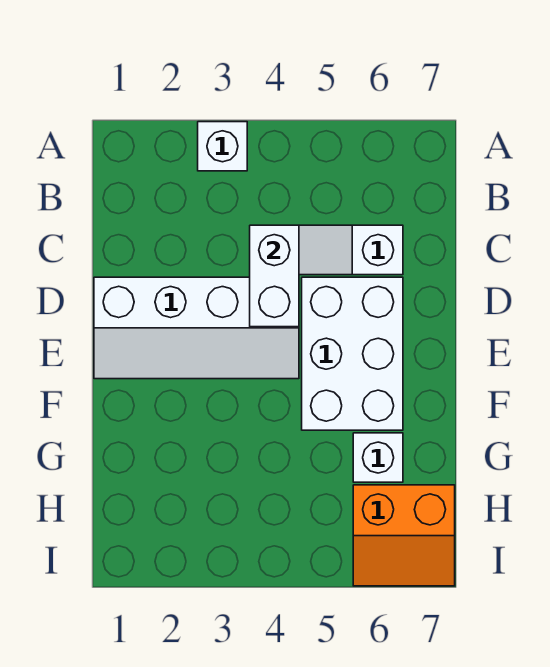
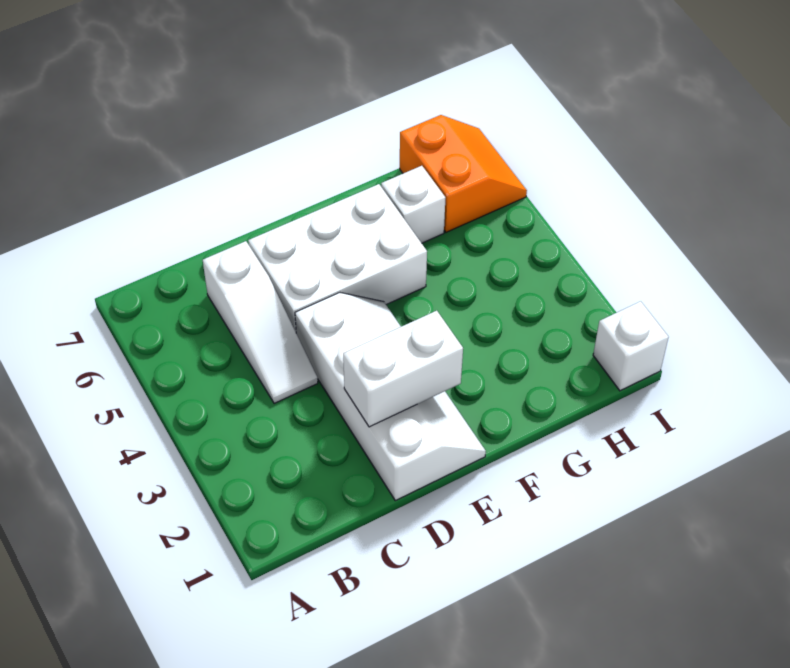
white brick A3 level 1 -> white brick I1 level 1
white brick C4:D4 level 2 -> white brick D2:E2 level 2

